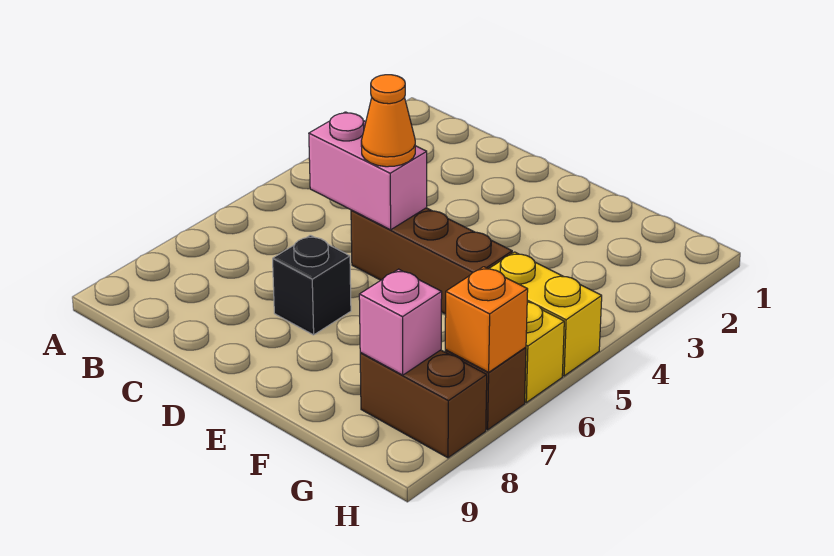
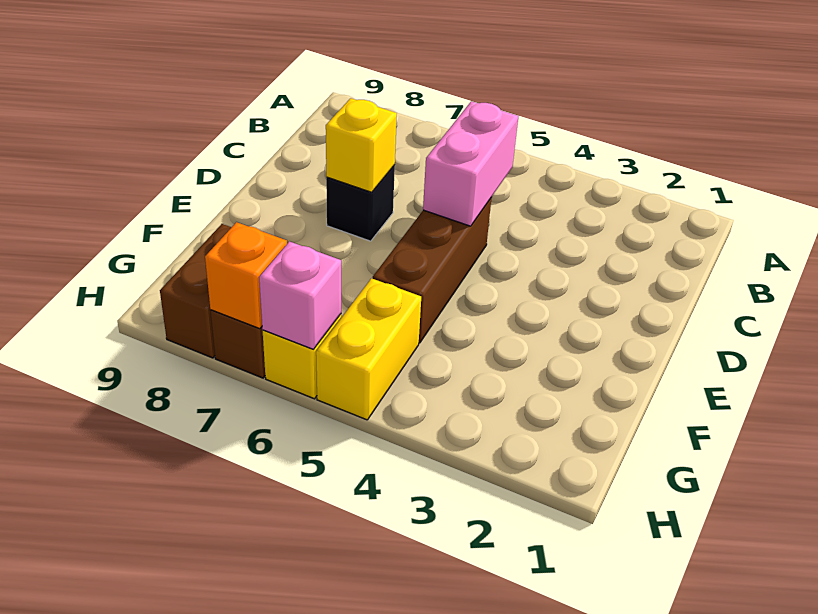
orange cone D5 level 3 -> none
none -> yellow brick D7 level 2
pink brick G8 level 2 -> pink brick H6 level 2

